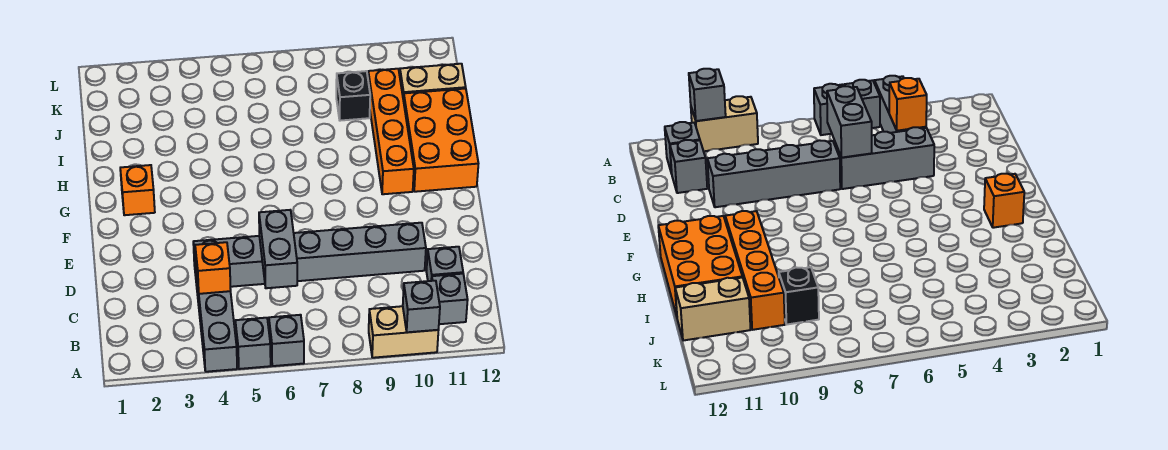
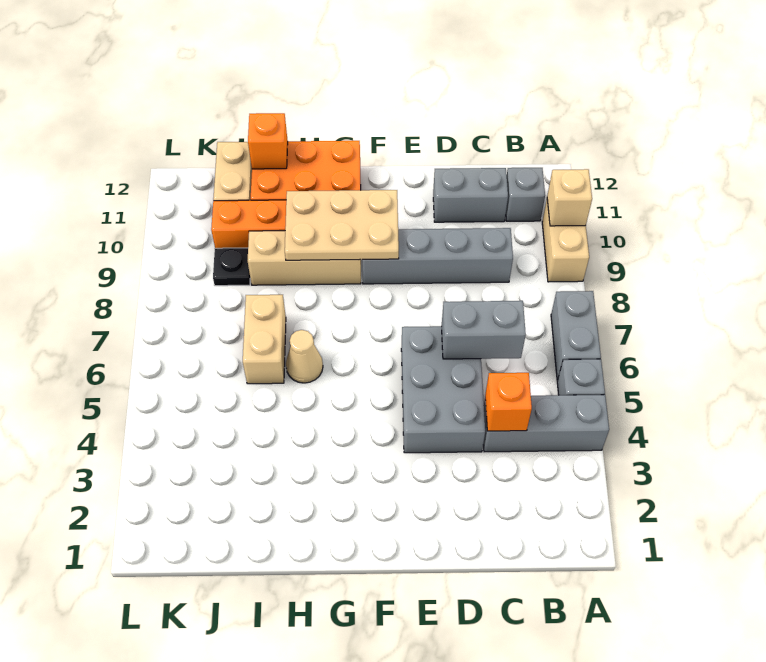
grey brick A6 level 1 -> grey brick A6:A7 level 1
grey brick A10 level 2 -> tan brick A10 level 2
grey brick C11 level 1 -> grey brick C11:D11 level 1
grey brick D4:D6 level 1 -> grey brick D4:E6 level 1
grey brick D7:D10 level 1 -> grey brick C9:F9 level 1
none -> tan plate F9:H10 level 2
orange brick G2 level 1 -> orange brick I12 level 2
none -> tan brick G9:I9 level 1
none -> tan cone H6 level 1
none -> tan brick I6:I7 level 1
black brick J9 level 1 -> black plate J9 level 1

